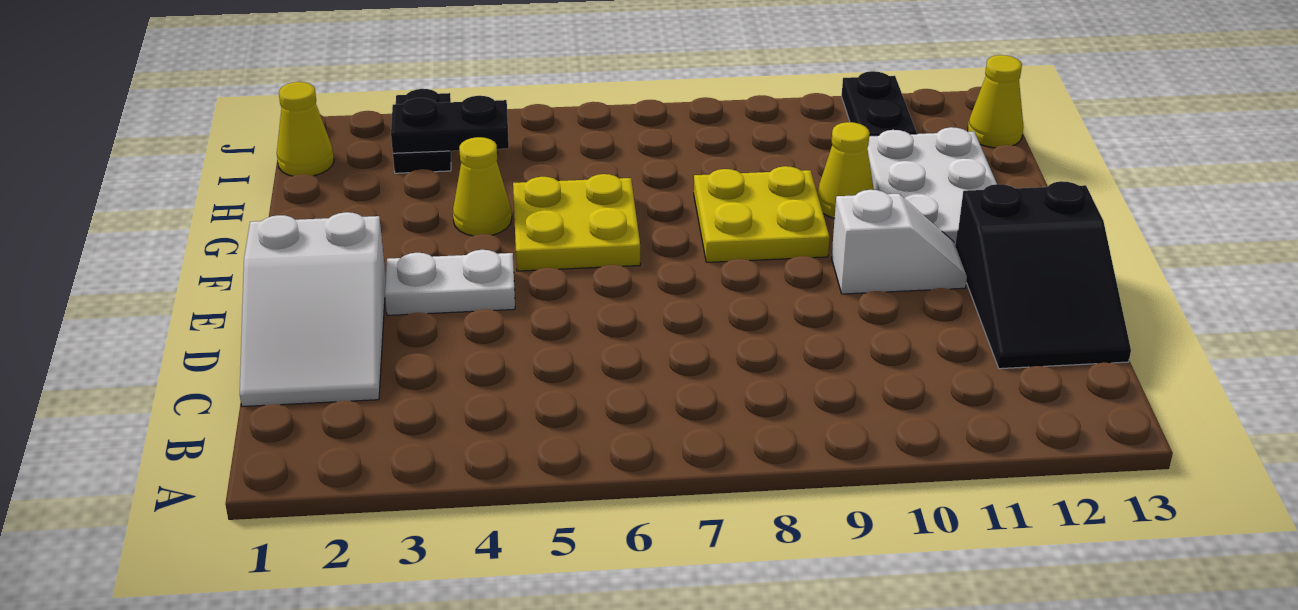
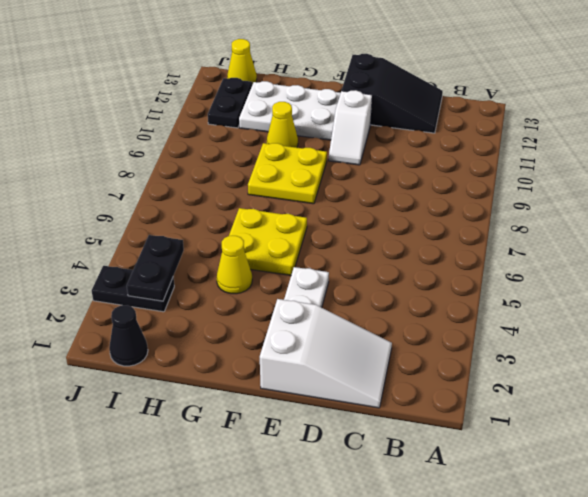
white slope E10:E11 level 1 top 10 -> white slope E10:E11 level 1 top 11
yellow cone I1 level 1 -> black cone I1 level 1
black plate I11:J11 level 1 -> black plate I11:I12 level 1

